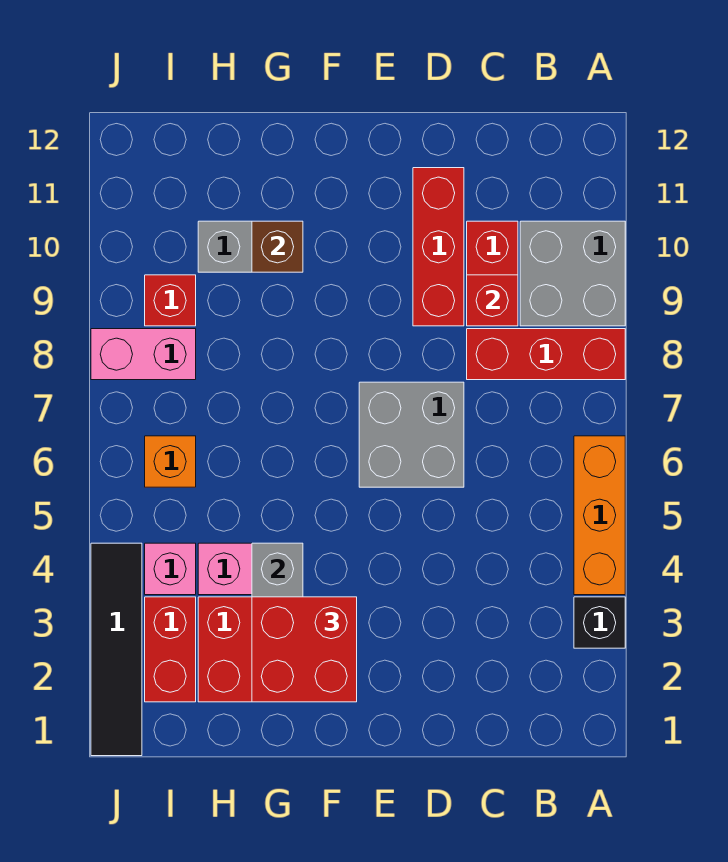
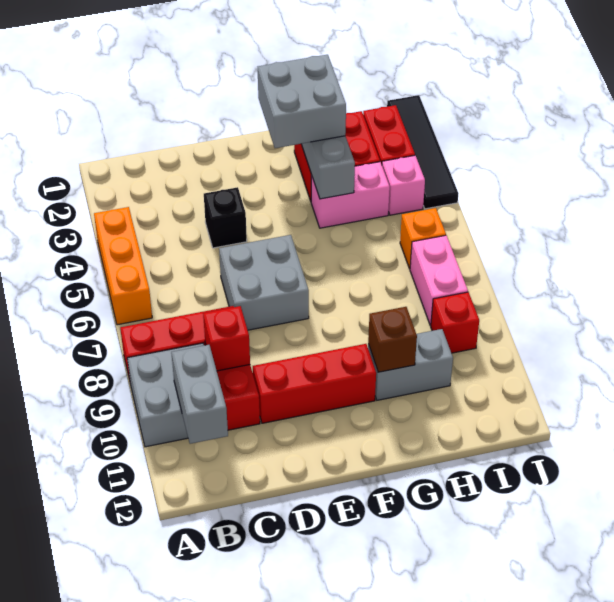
black brick A3 level 1 -> black brick D4 level 1
none -> grey brick B10:B11 level 2
red brick D9:D11 level 1 -> red brick D10:F10 level 1
red brick F2:G3 level 3 -> grey brick F2:G3 level 3
pink brick I8:J8 level 1 -> pink brick I7:I8 level 1

